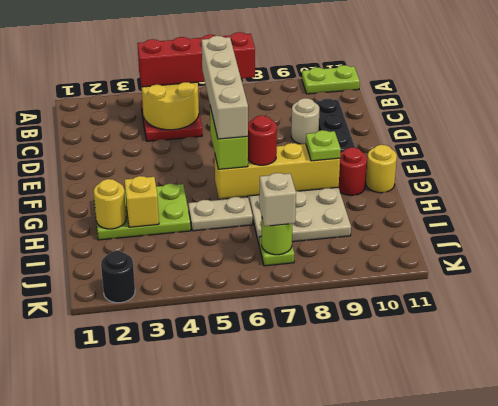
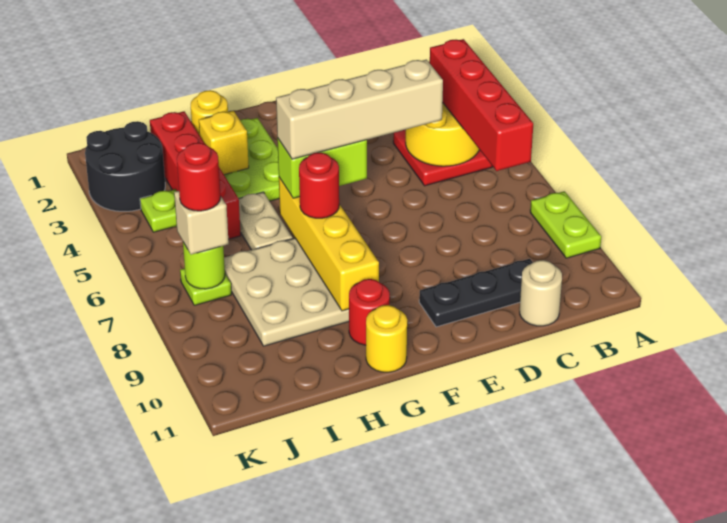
lime plate A10:A11 level 1 -> lime plate A8:A9 level 1
tan round brick D9 level 1 -> tan round brick C11 level 1
lime plate G9 level 3 -> lime plate J4 level 1
none -> red brick I2:I5 level 1
none -> red round brick J7 level 4
black round brick K2 level 1 -> black round brick J2:K3 level 1

